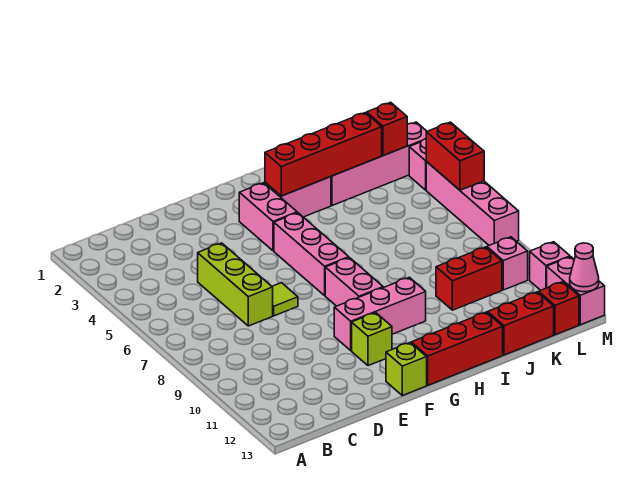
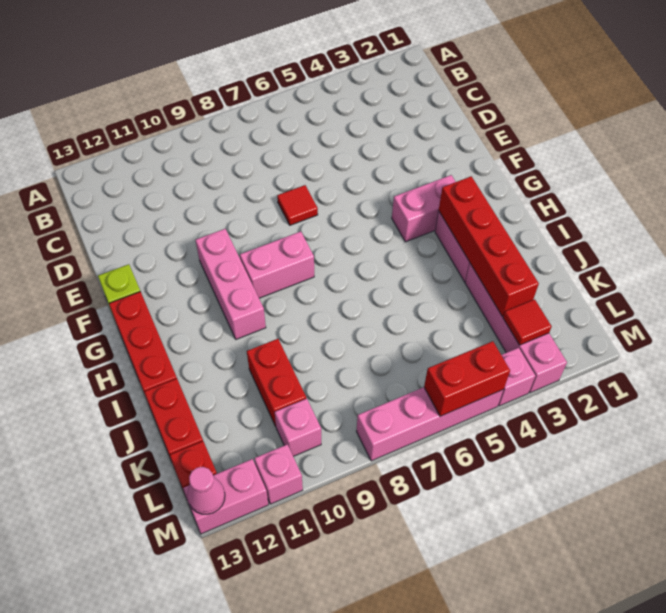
lime brick D5:D7 level 1 -> none
lime tile E7 level 1 -> red tile E7 level 1
lime brick F11 level 1 -> none
pink brick G5:G7 level 1 -> none
red brick L3 level 2 -> red tile L3 level 2

